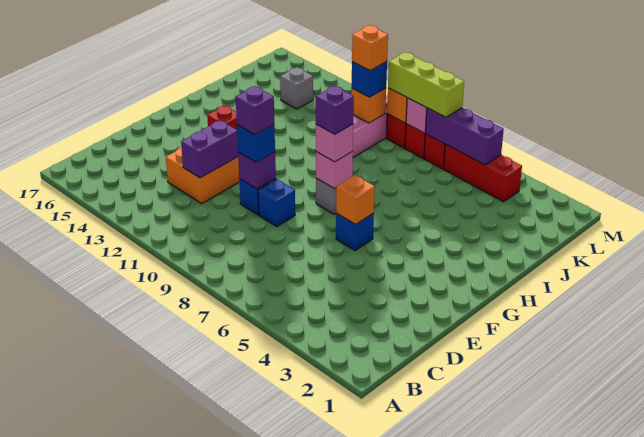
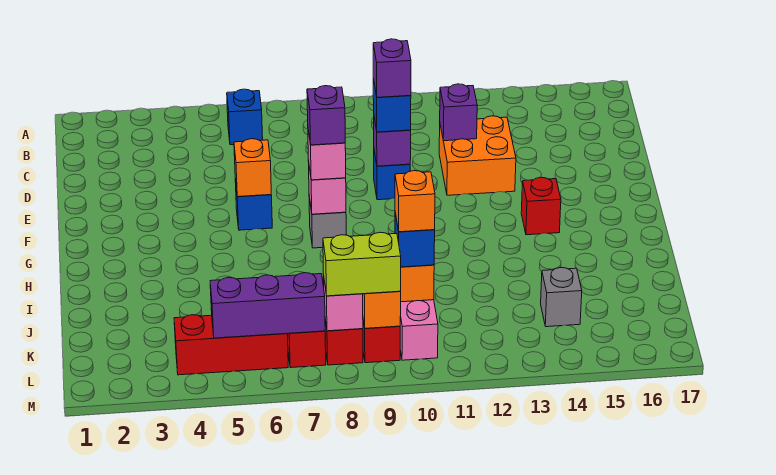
purple brick D12:E12 level 2 -> purple brick D12 level 2
blue brick E9 level 1 -> blue brick B6 level 1
lime brick L7:L9 level 3 -> lime brick L8:L9 level 3

